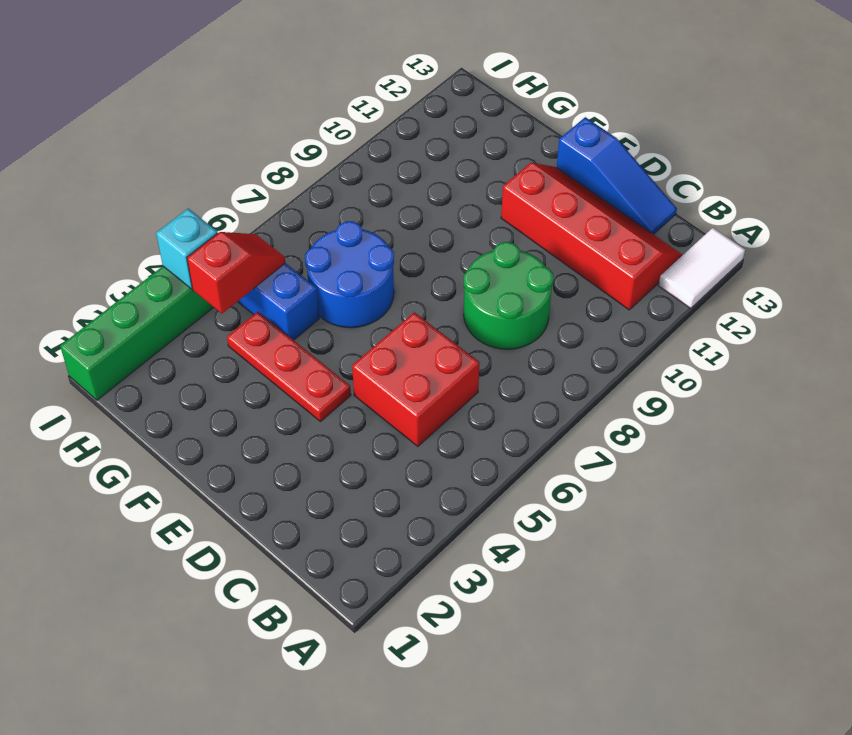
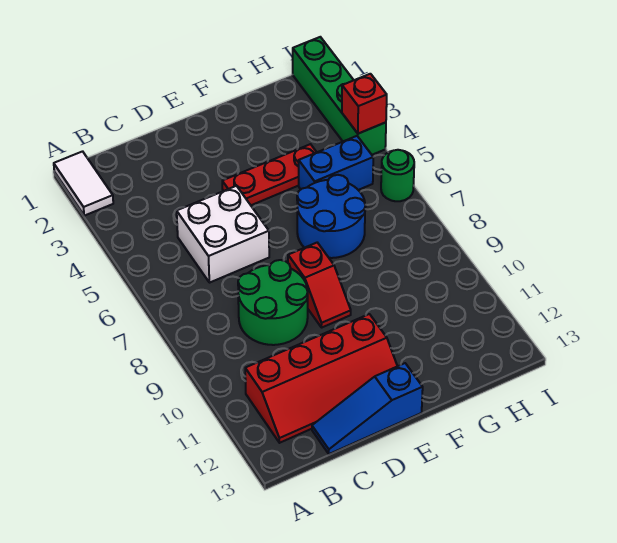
white tile A12:A13 level 1 -> white tile A1:A2 level 1
red brick C5:D6 level 1 -> white brick C5:D6 level 1
red slope H4:H5 level 2 top 4 -> red slope E8:E9 level 1 top 8
cyan brick I4 level 2 -> red brick I4 level 2
none -> green round brick I6 level 1

